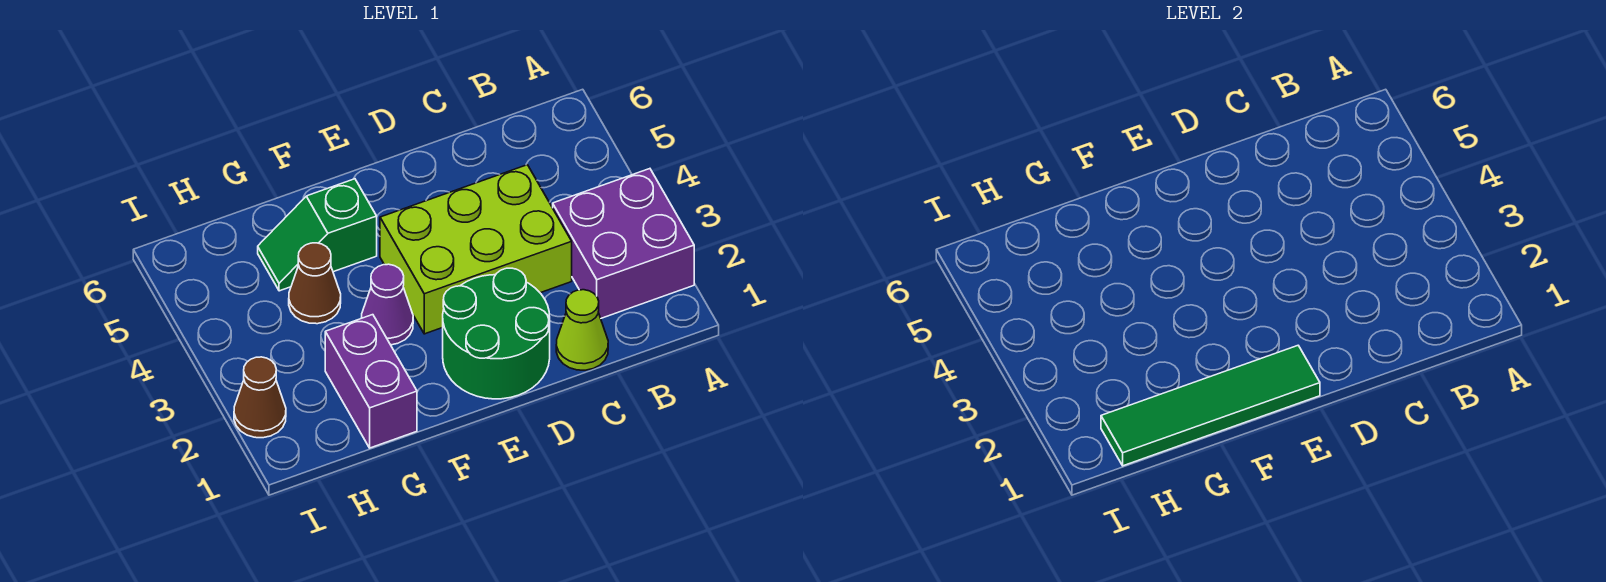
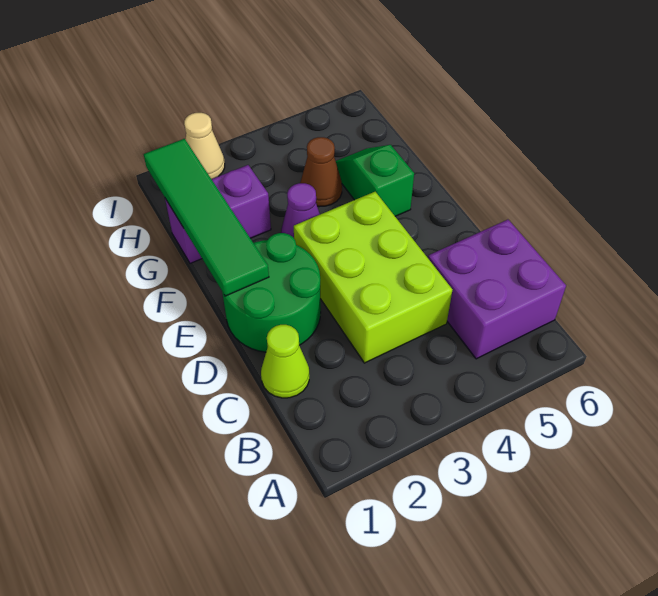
purple brick A2:B3 level 1 -> purple brick B5:C6 level 1
brown cone I2 level 1 -> tan cone I2 level 1

